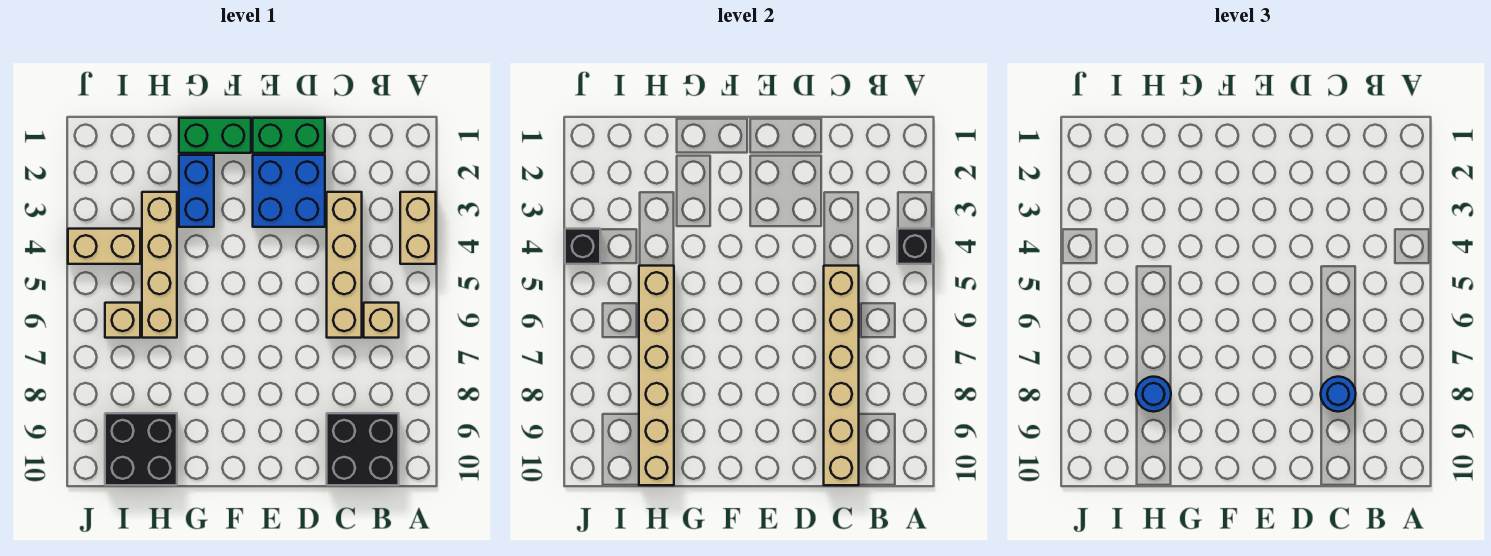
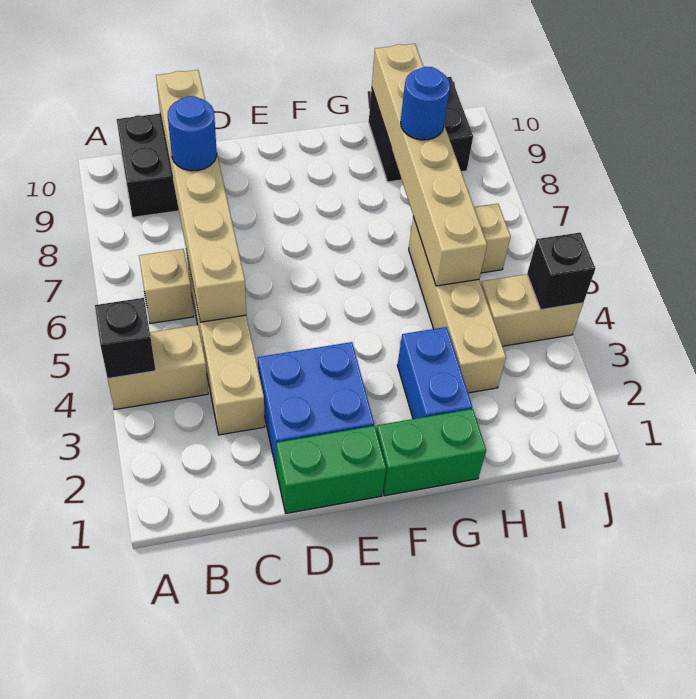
tan brick A3:A4 level 1 -> tan brick A4:B4 level 1

